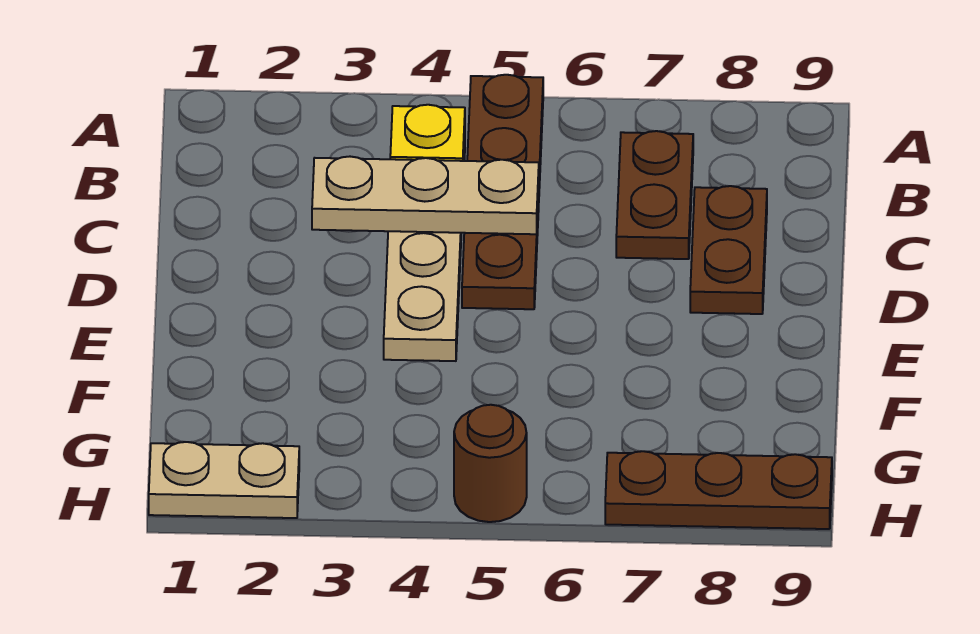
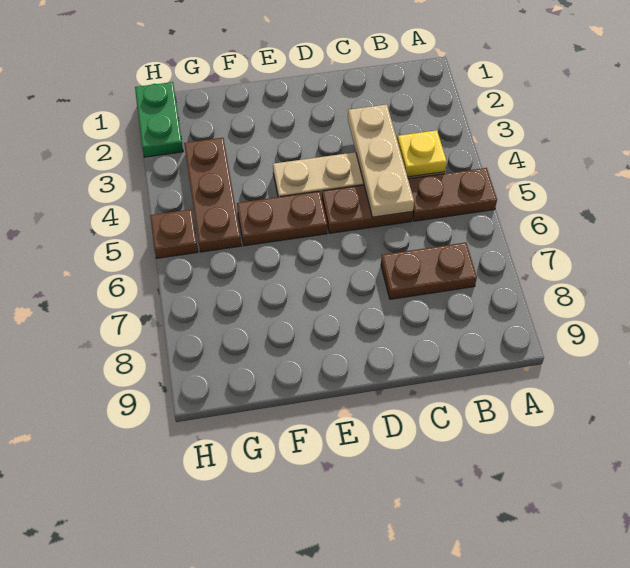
brown plate C8:D8 level 1 -> brown plate E5:F5 level 1
tan plate H1:H2 level 1 -> green plate H1:H2 level 1
brown round brick H5 level 1 -> brown plate H5 level 1
brown plate H7:H9 level 1 -> brown plate G3:G5 level 1

